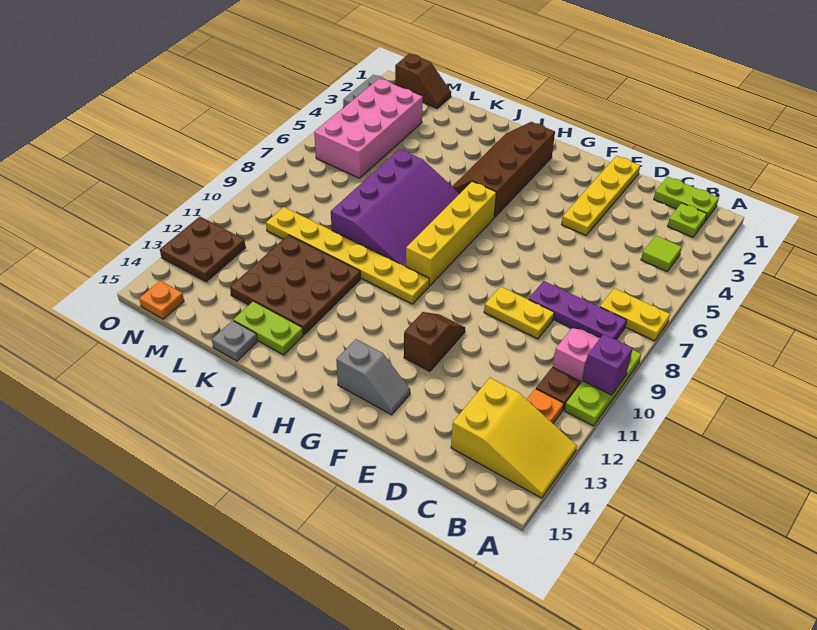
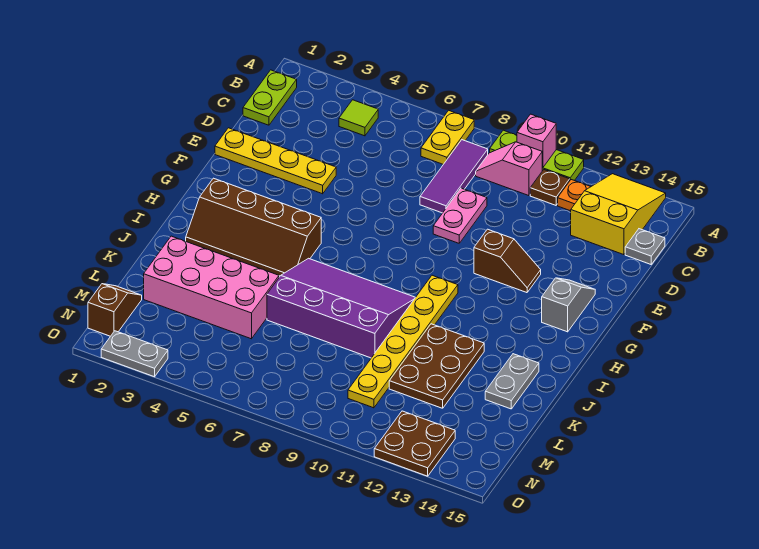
purple brick A10 level 2 -> pink brick A10 level 2
lime plate B2 level 1 -> none
purple plate B8:D8 level 1 -> purple tile B8:D8 level 1
yellow plate D9:E9 level 1 -> pink plate D9:E9 level 1
brown slope F11:F12 level 1 top 12 -> brown slope F11:F12 level 1 top 11
yellow brick H6:H9 level 1 -> none
brown plate J11:L13 level 1 -> brown plate J11:L12 level 1
lime plate J14:K14 level 1 -> grey plate J14:K14 level 1
grey plate K15 level 1 -> grey plate C15 level 1
pink brick M3:N6 level 1 -> pink brick K2:L5 level 1
orange plate N15 level 1 -> none

